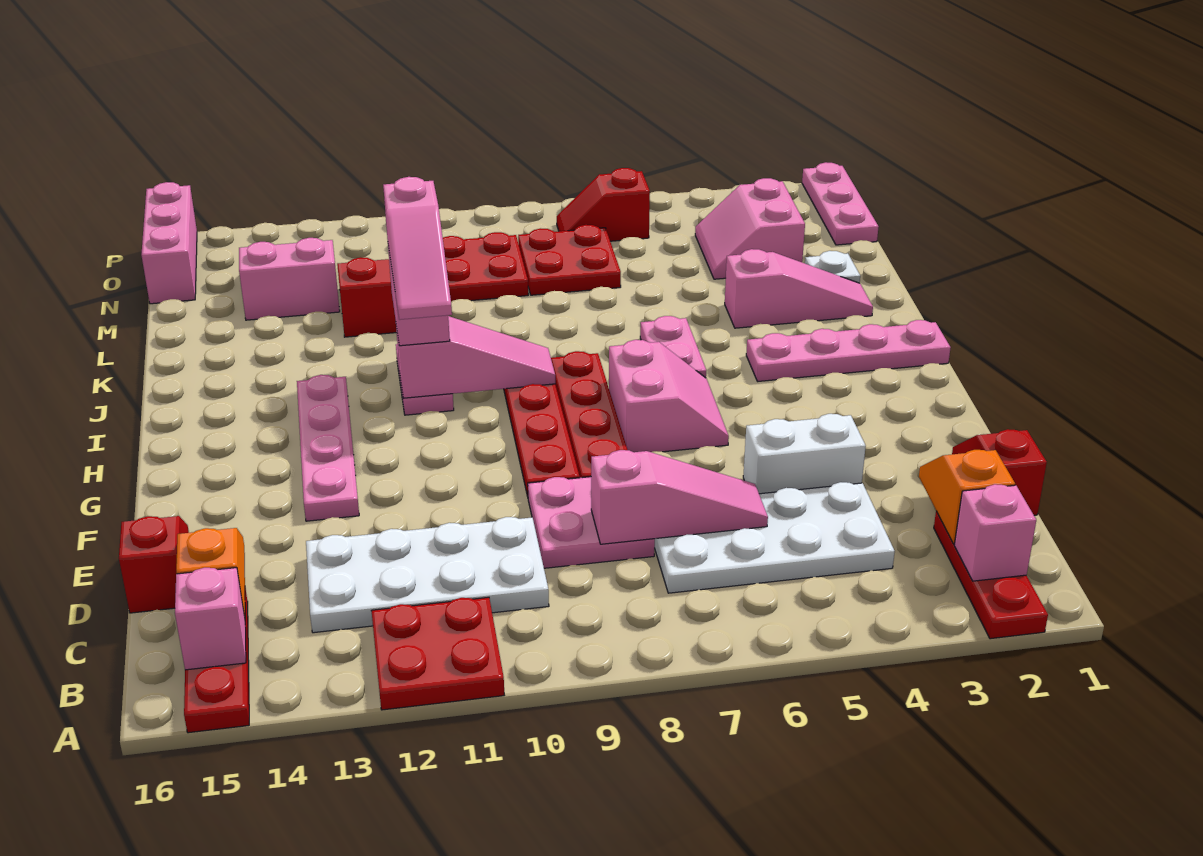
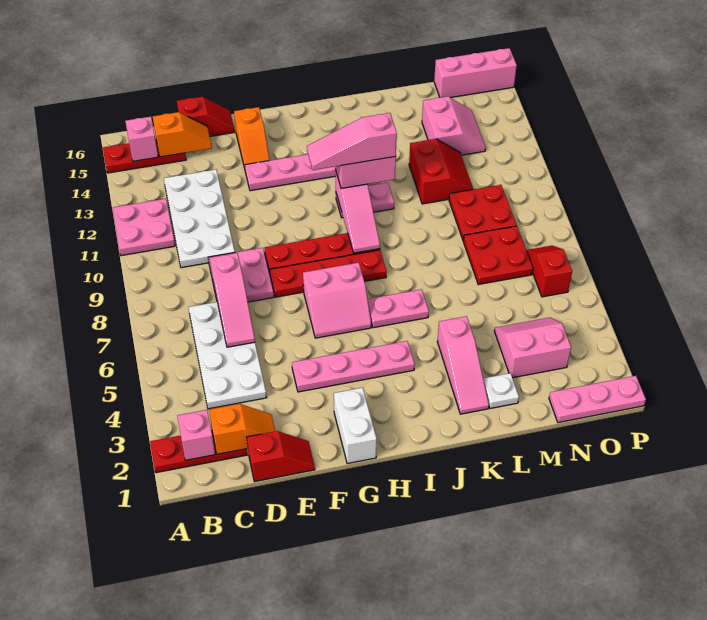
red plate A11:B12 level 1 -> pink plate A11:B12 level 1
white brick E4:E5 level 1 -> white brick G1:G2 level 1
none -> orange slope F14:F15 level 1 top 15
pink plate I1:I4 level 1 -> pink plate F4:I4 level 1

